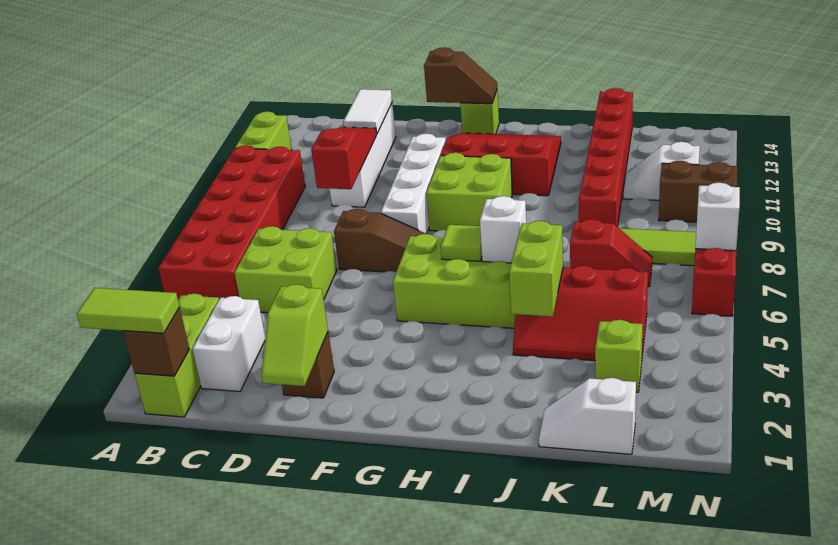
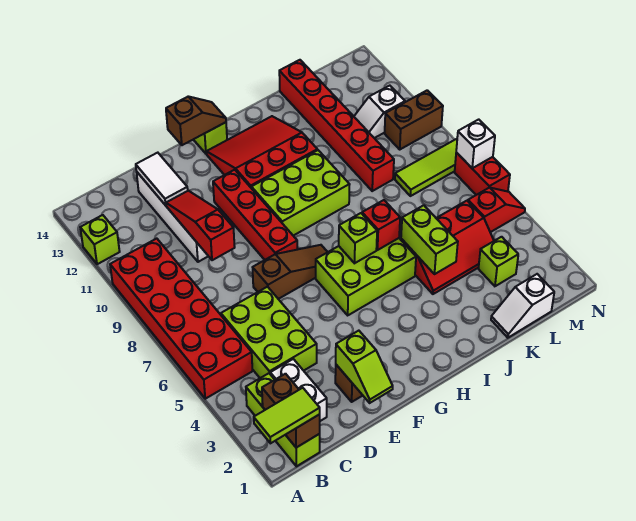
lime brick A11:A12 level 1 -> lime brick A12 level 1
brown brick B1 level 2 -> brown brick B1:B2 level 2
lime brick C5:D6 level 1 -> lime brick C4:D6 level 1
white brick F8:F11 level 1 -> red brick F8:F11 level 1
lime brick G9:H10 level 1 -> lime brick G9:I10 level 1
lime tile H6 level 2 -> lime brick H6 level 2
white brick I6 level 2 -> red brick I6 level 2
red slope K7:L7 level 1 top K -> red slope M5:N5 level 1 top M

